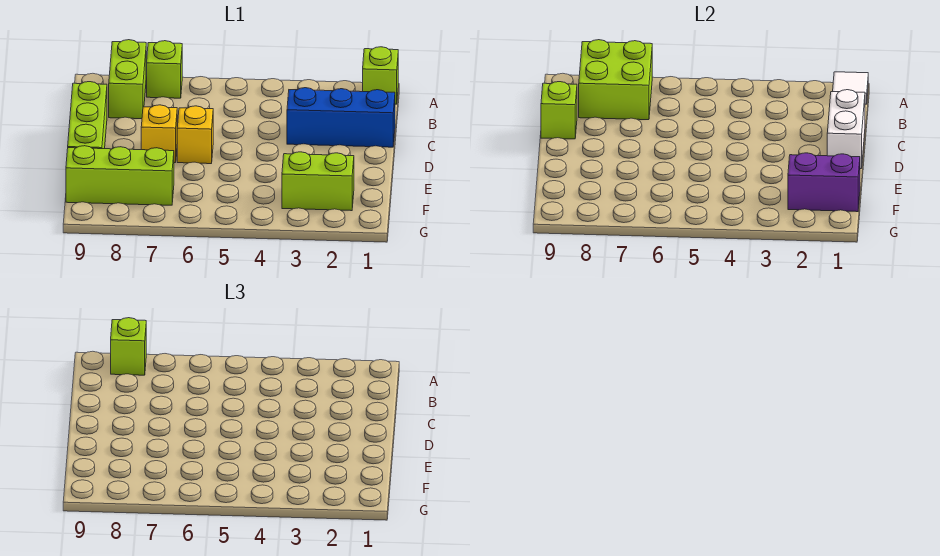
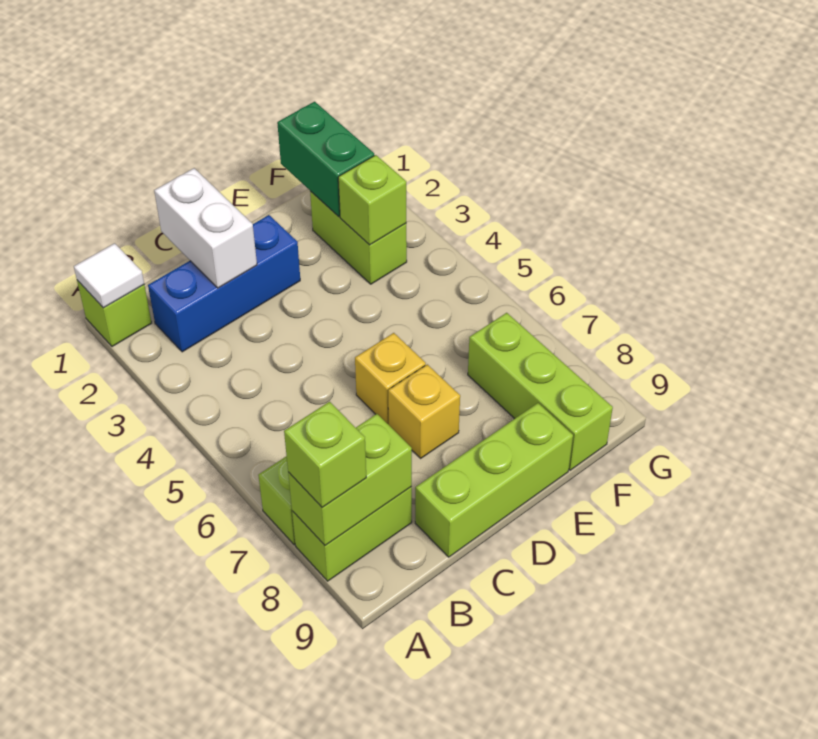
lime brick A7:B8 level 2 -> lime brick A8:B8 level 2
blue brick C1:C3 level 1 -> blue brick B2:D2 level 1
white brick C1:D1 level 2 -> white brick C1:C2 level 2
lime brick C9 level 2 -> lime brick F3 level 2
purple brick F1:F2 level 2 -> green brick F1:F2 level 2

